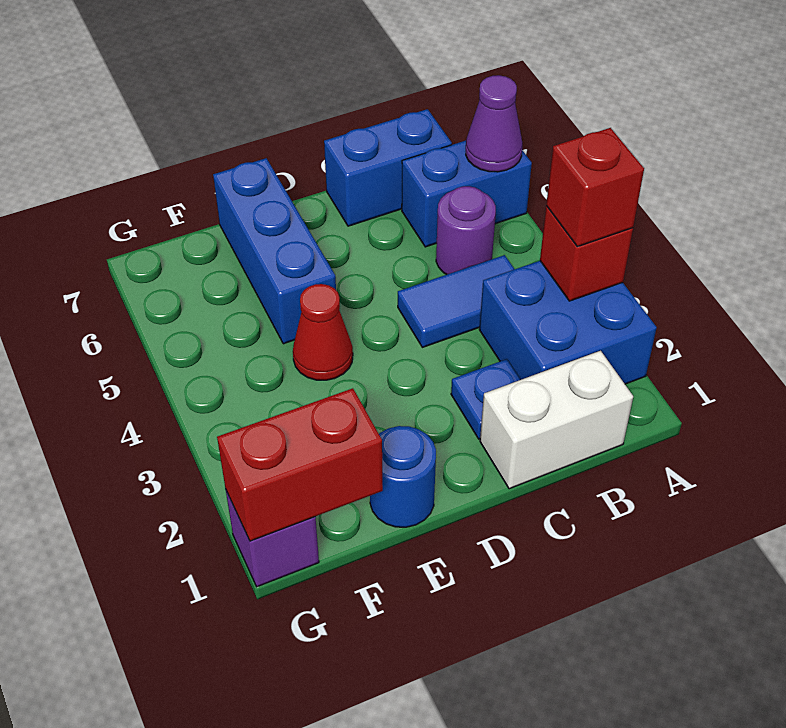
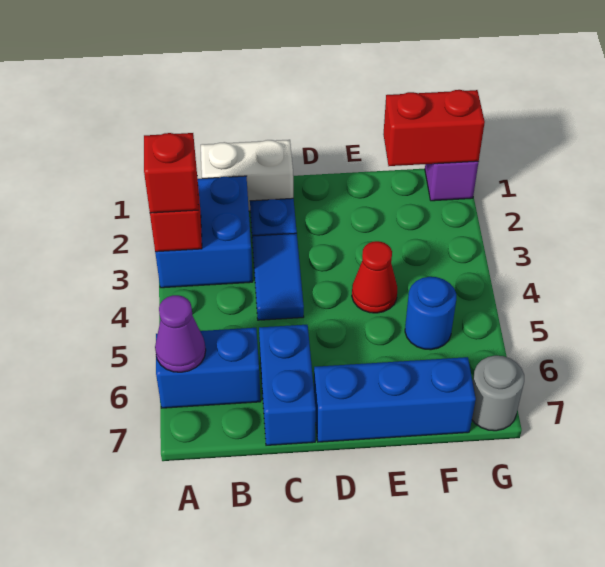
blue tile B4:C4 level 1 -> blue tile C3:C4 level 1
purple round brick B5 level 1 -> none
blue brick B7:C7 level 1 -> blue brick C6:C7 level 1
blue round brick E1 level 1 -> blue round brick F5 level 1
blue brick E5:E7 level 1 -> blue brick D7:F7 level 1
none -> grey round brick G7 level 1

